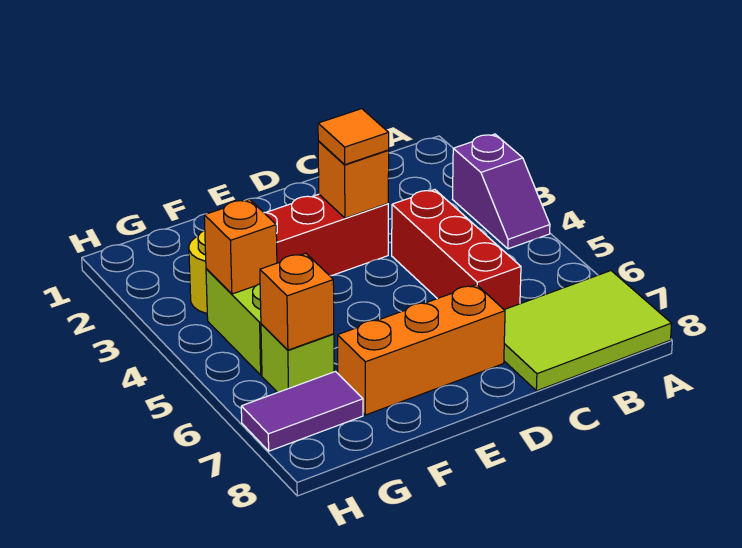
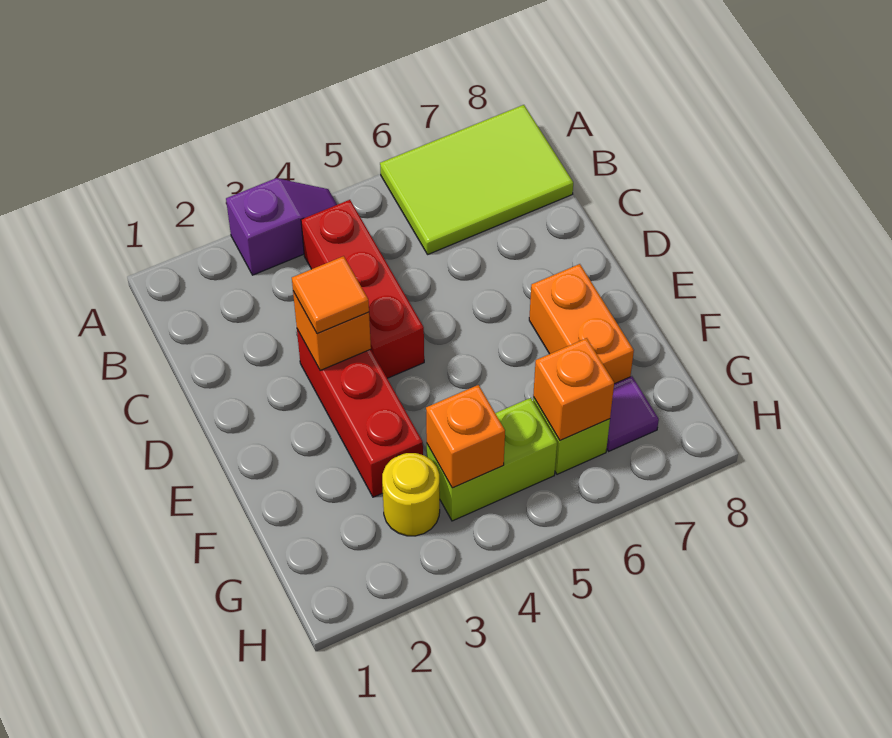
lime tile A7:C8 level 1 -> lime tile A6:B8 level 1
red brick C4:C6 level 1 -> red brick B4:D4 level 1
orange brick D7:F7 level 1 -> orange brick E7:F7 level 1
purple tile G7:H7 level 1 -> purple tile G7 level 1

